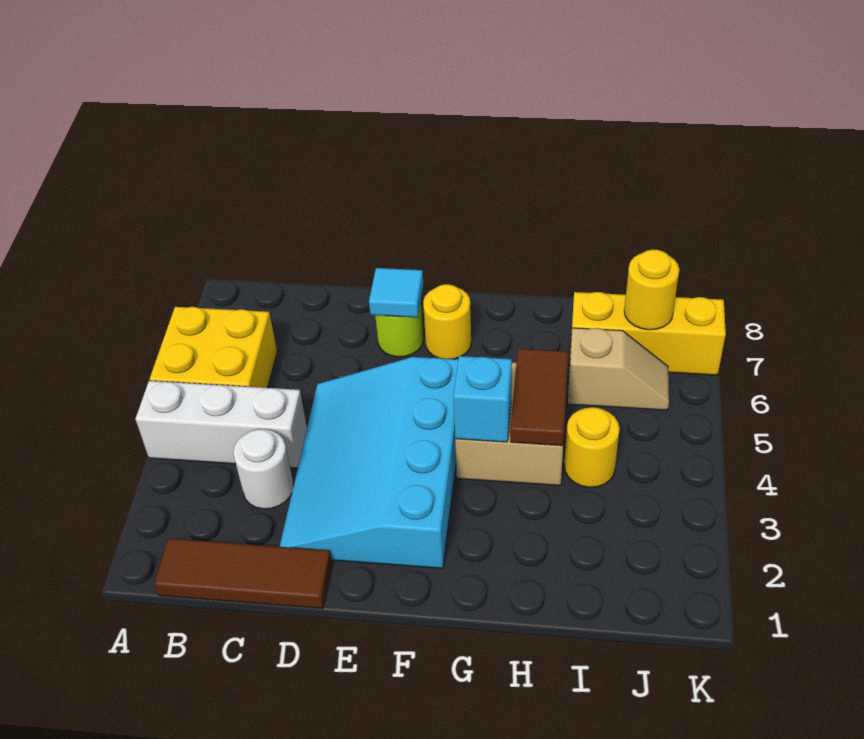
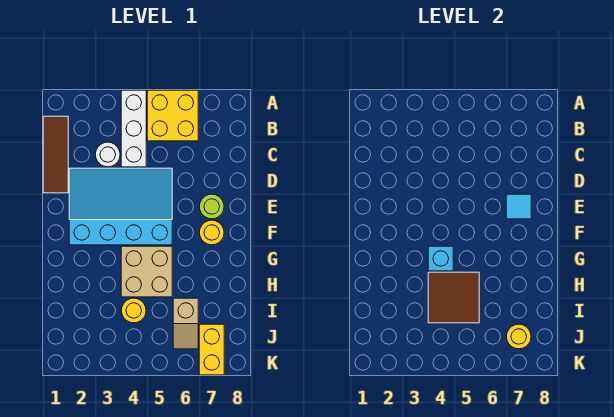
brown tile H4:H5 level 2 -> brown tile H4:I5 level 2
yellow brick I7:K7 level 1 -> yellow brick J7:K7 level 1

